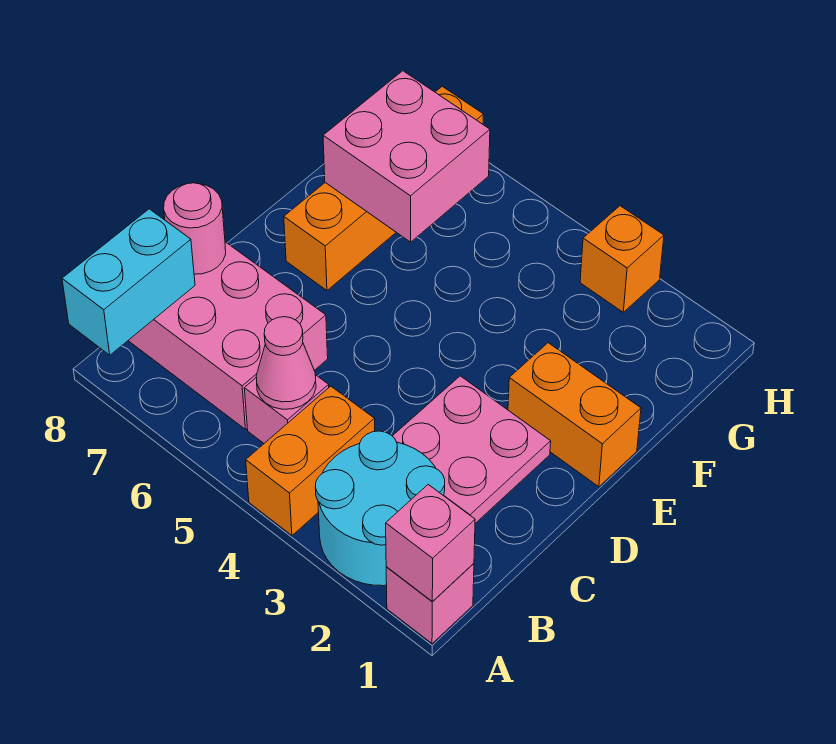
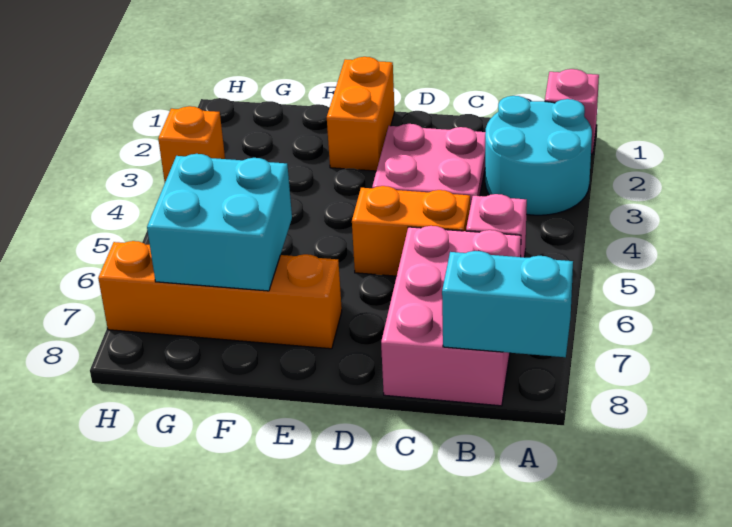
pink brick A1 level 2 -> none
orange brick A4:B4 level 1 -> orange brick C5:D5 level 1
pink cone B5 level 2 -> none
pink round brick C8 level 2 -> none
pink brick F6:G7 level 2 -> cyan brick F6:G7 level 2

